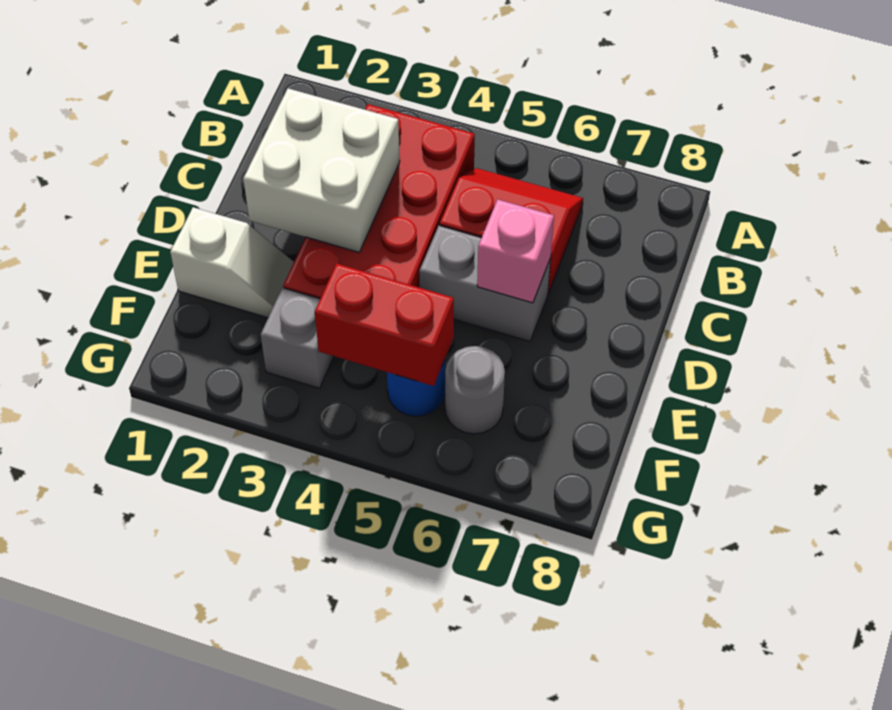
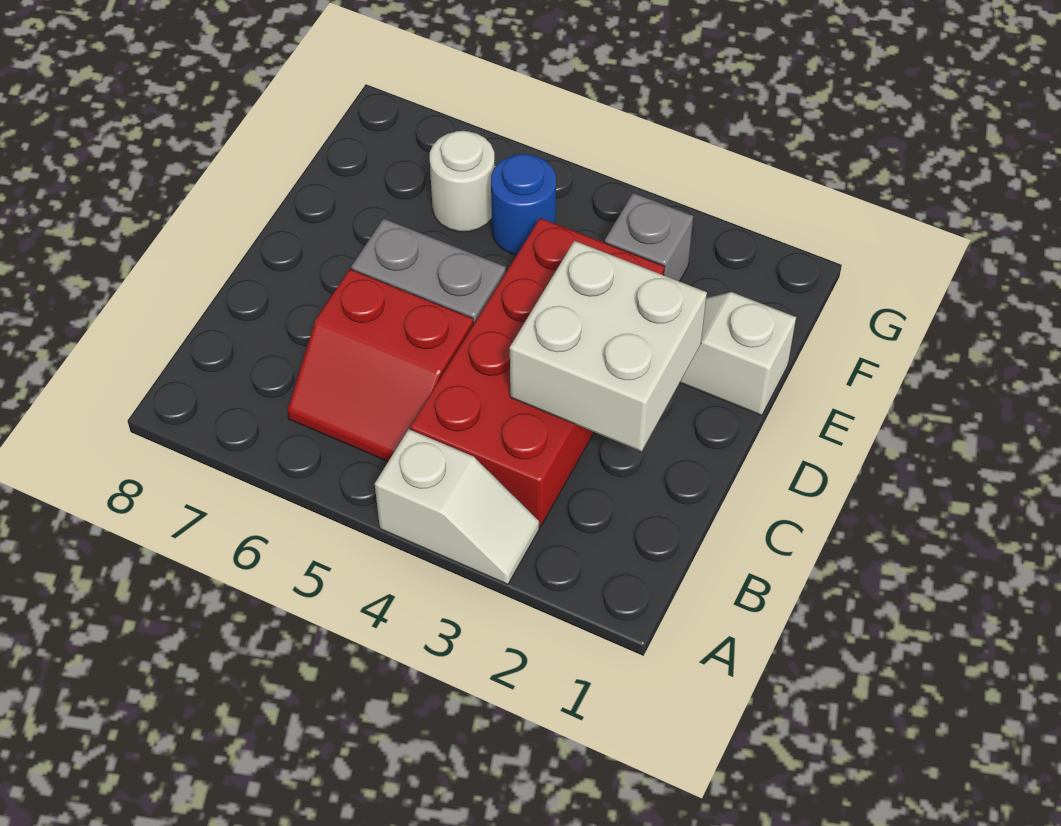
none -> white slope A3:A4 level 1 top 4
pink brick D6 level 2 -> none
red brick F4:F5 level 2 -> none
grey round brick F6 level 1 -> white round brick F6 level 1

